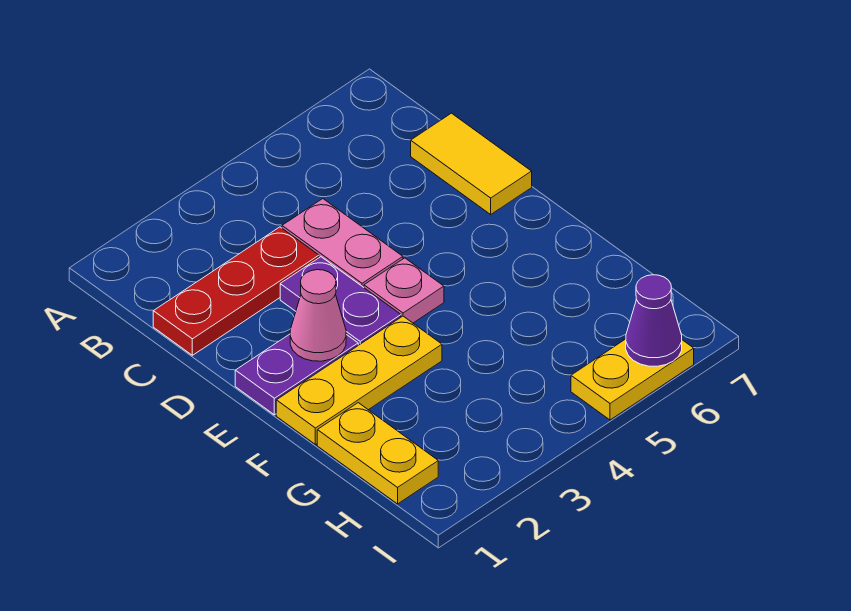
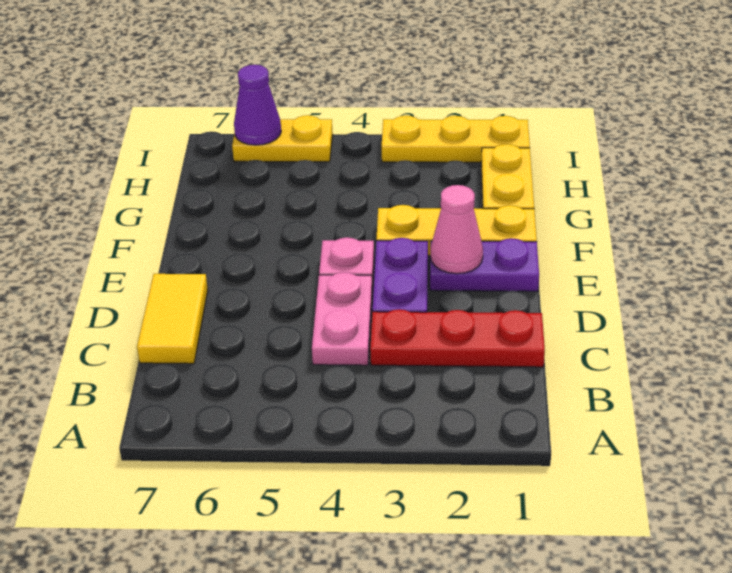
none -> yellow plate I1:I3 level 1

